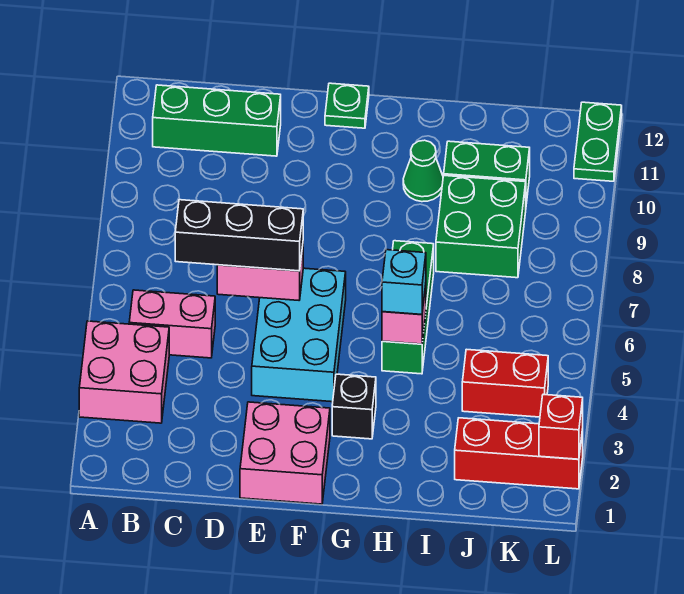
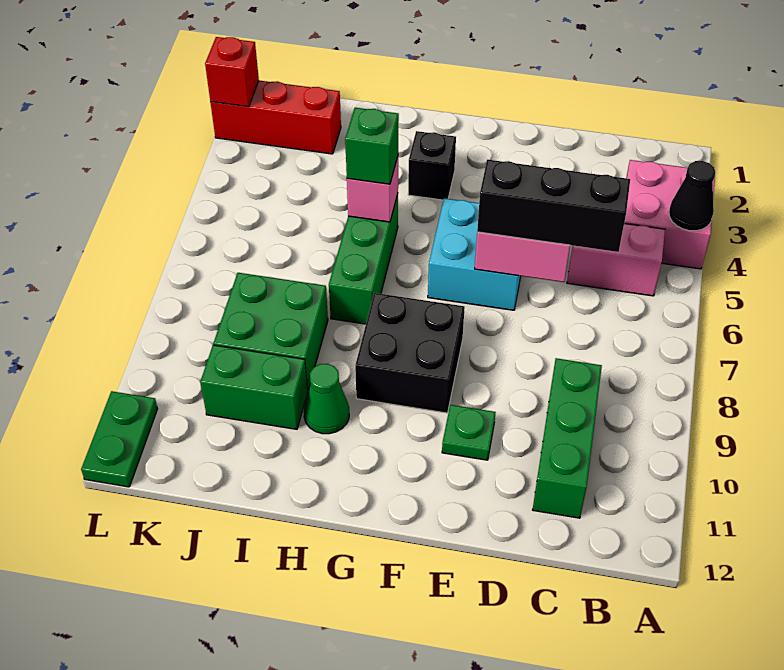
none -> black cone A4 level 2
green brick B11:D11 level 1 -> green brick C9:C11 level 1
pink brick E1:F2 level 1 -> none
cyan brick E4:F6 level 1 -> cyan brick E5:F6 level 1
none -> black brick F8:G9 level 1
green plate F12 level 1 -> green plate E10 level 1
cyan brick H5 level 3 -> green brick H5 level 3
red brick J4:K4 level 1 -> none

